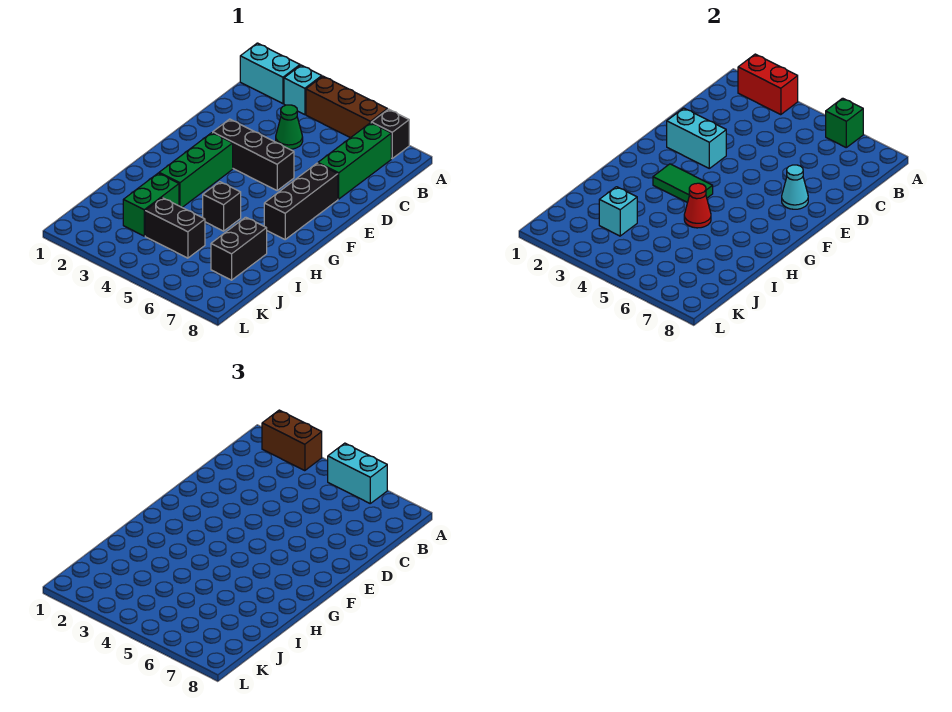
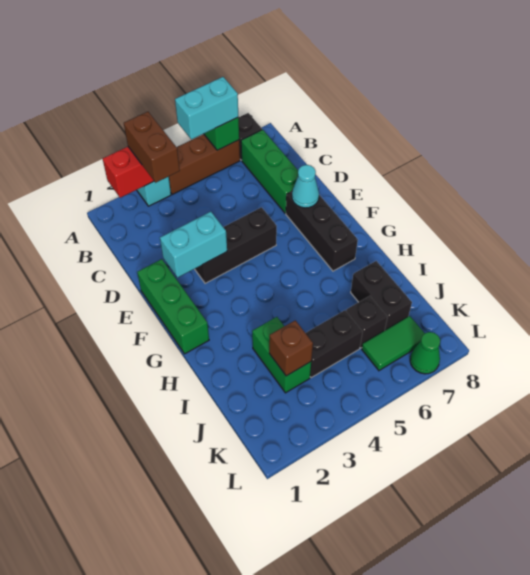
cyan brick A1:A2 level 1 -> none
brown brick A2:A3 level 3 -> brown brick A3:B3 level 3
green cone C4 level 1 -> green cone L7 level 1
green brick F3:H3 level 1 -> green brick E1:G1 level 1
green tile G3:G4 level 2 -> green tile K6:K7 level 1
black brick H5 level 1 -> black brick J6 level 1
red cone H5 level 2 -> none
cyan brick J3 level 2 -> brown brick J3 level 2

